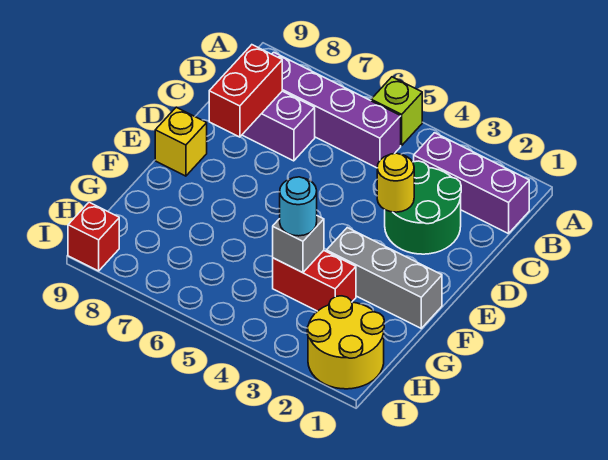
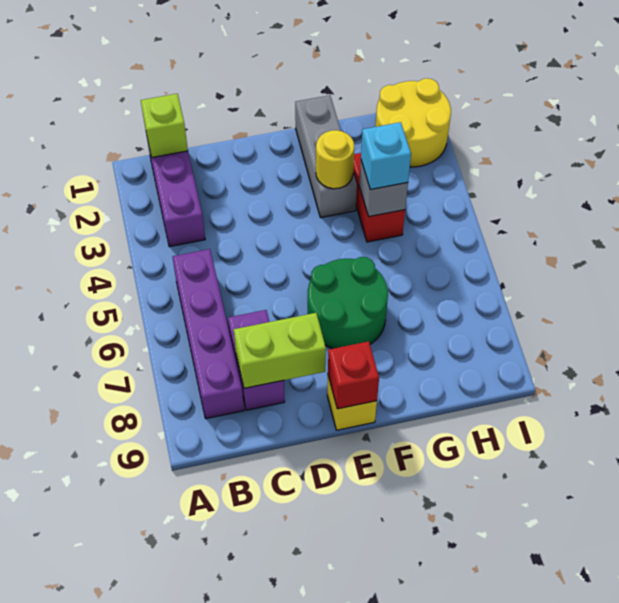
lime brick A5 level 1 -> lime brick B1 level 2
green round brick C2:D3 level 1 -> green round brick E6:F7 level 1
red brick C8:D8 level 2 -> lime brick C8:D8 level 2
yellow round brick D3 level 2 -> yellow round brick F3 level 2
cyan round brick G4 level 3 -> cyan brick G4 level 3
red brick I9 level 1 -> red brick E9 level 2

